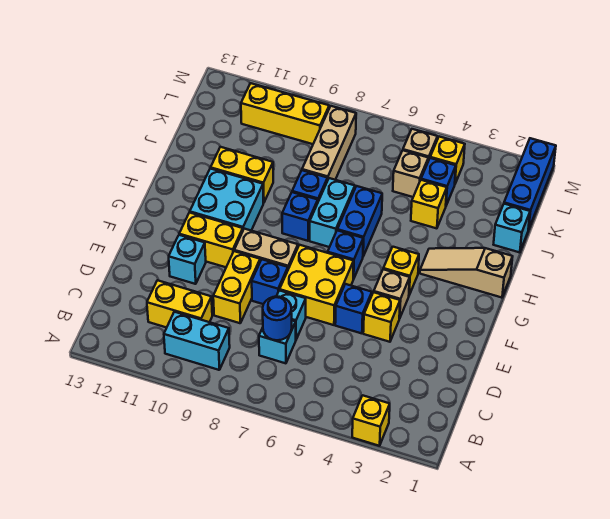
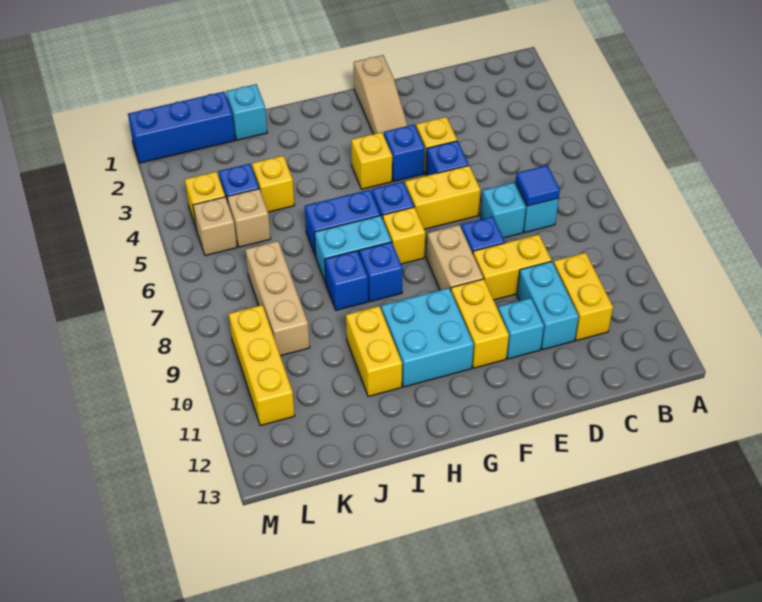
yellow brick A3 level 1 -> yellow brick G7 level 1
cyan brick B9:B10 level 1 -> cyan brick D10:D11 level 1
blue round brick C7 level 2 -> blue tile C7 level 2
yellow brick E6:F7 level 1 -> yellow brick E6:F6 level 1
tan brick F4 level 1 -> blue brick F4 level 1
tan slope H1:H3 level 1 top 1 -> tan slope F1:F3 level 1 top 1
tan brick J8:L8 level 1 -> tan brick K7:K9 level 1

